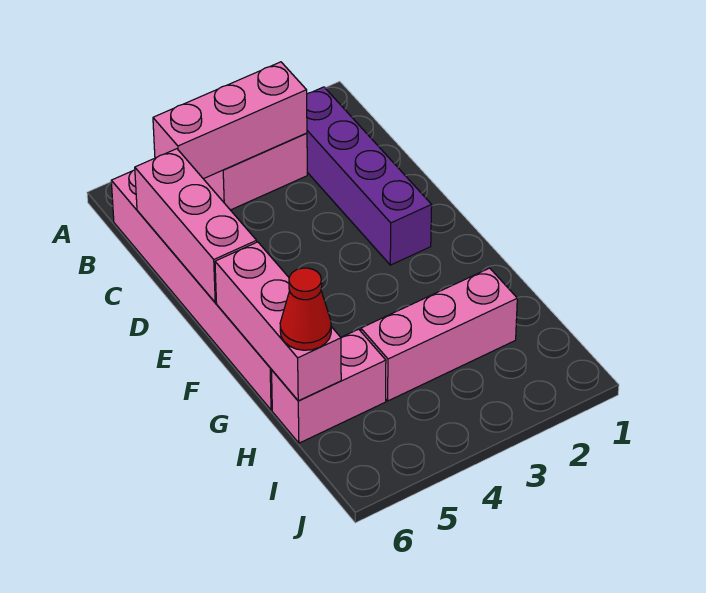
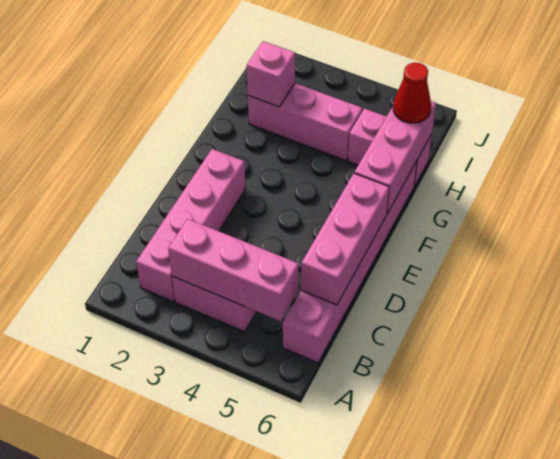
purple brick B2:E2 level 1 -> pink brick B2:E2 level 1
none -> pink brick H2 level 2

